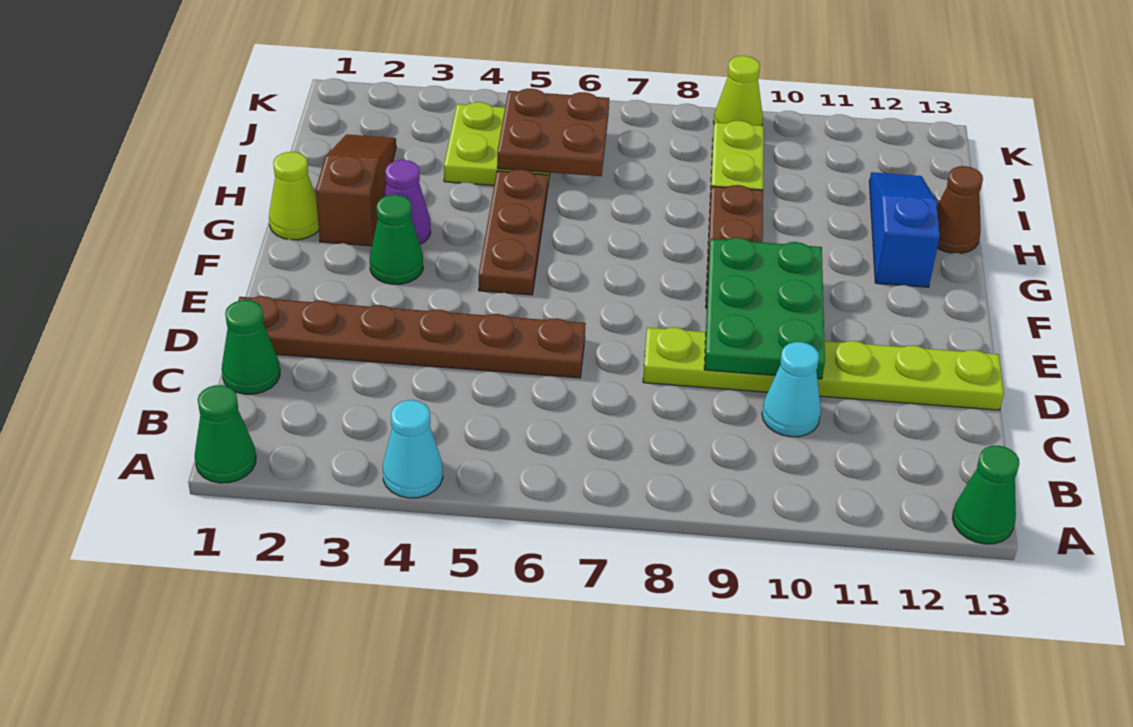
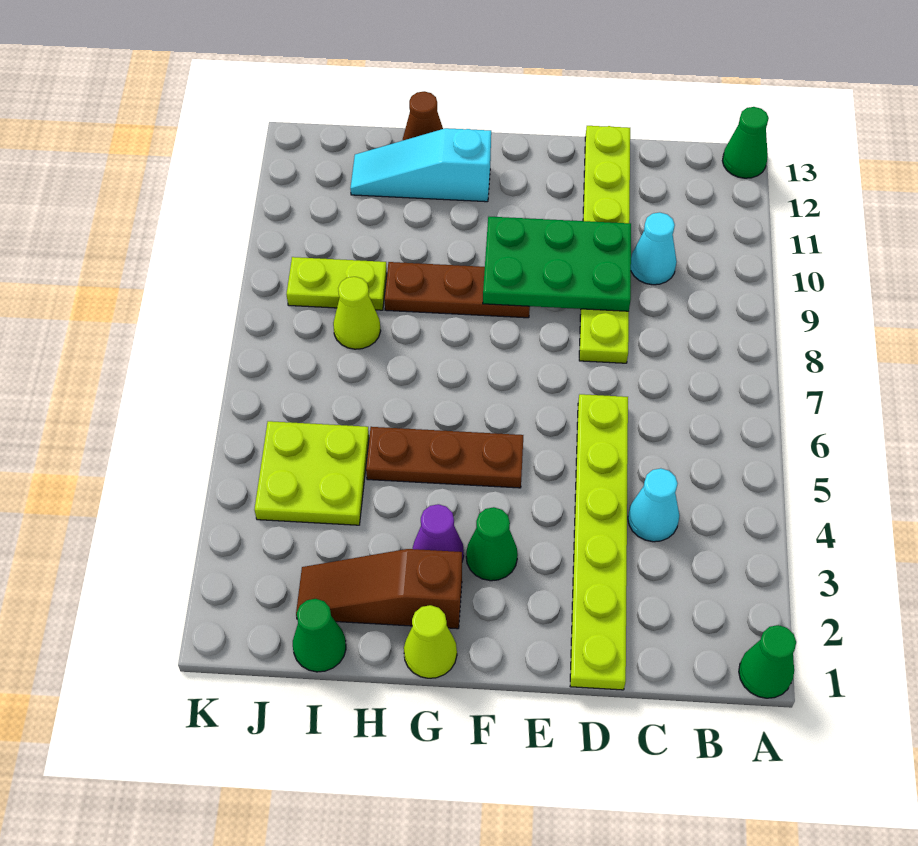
cyan cone A4 level 1 -> cyan cone C4 level 1
green cone C1 level 1 -> green cone I1 level 1
brown plate D1:D6 level 1 -> lime plate D1:D6 level 1
blue slope G12:I12 level 1 top G -> cyan slope G12:I12 level 1 top G
brown plate I5:J6 level 2 -> none
lime cone K9 level 1 -> lime cone I8 level 1

